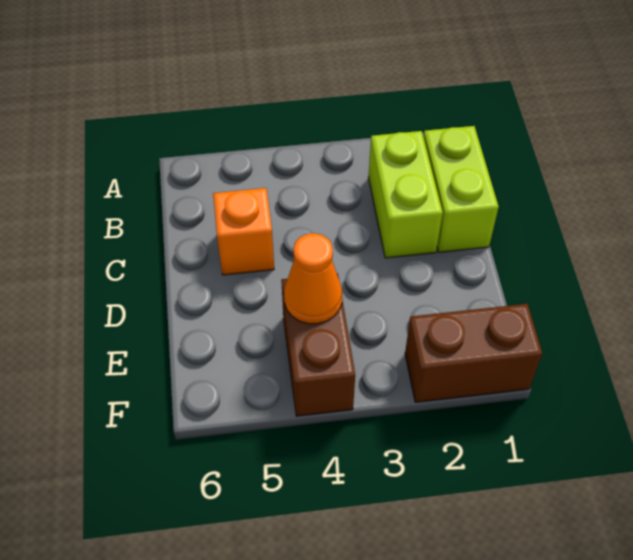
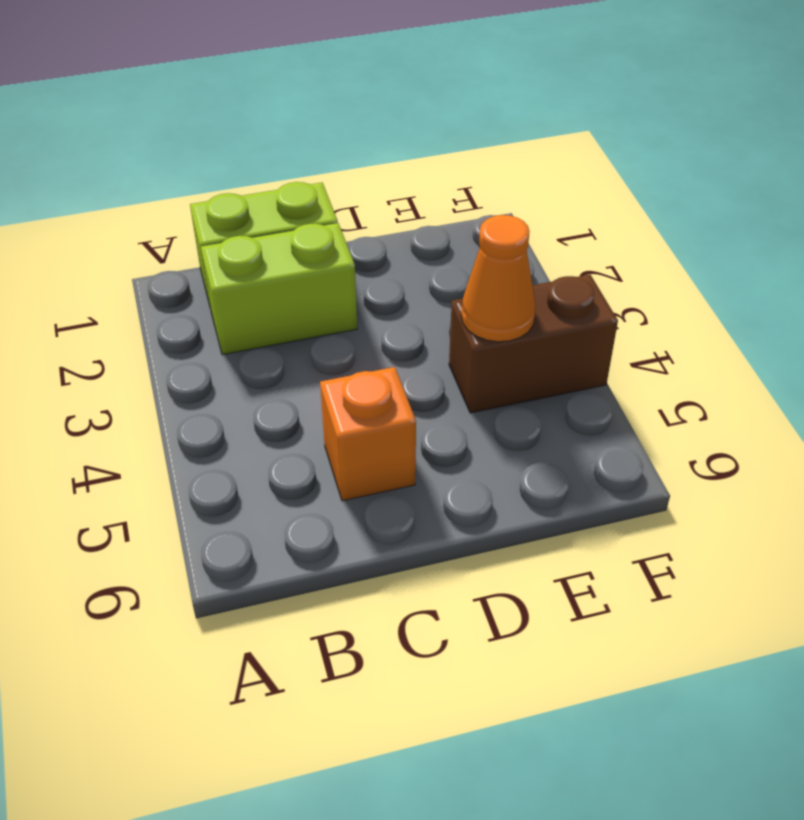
brown brick F1:F2 level 1 -> none

